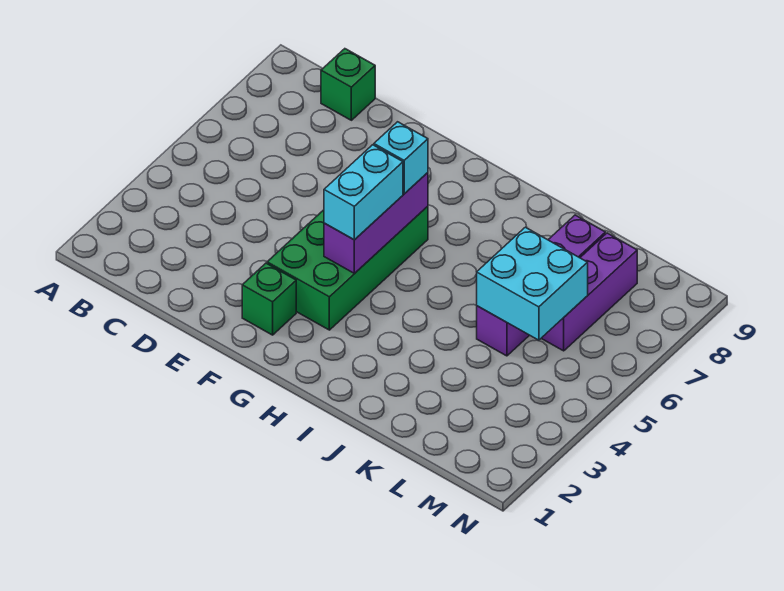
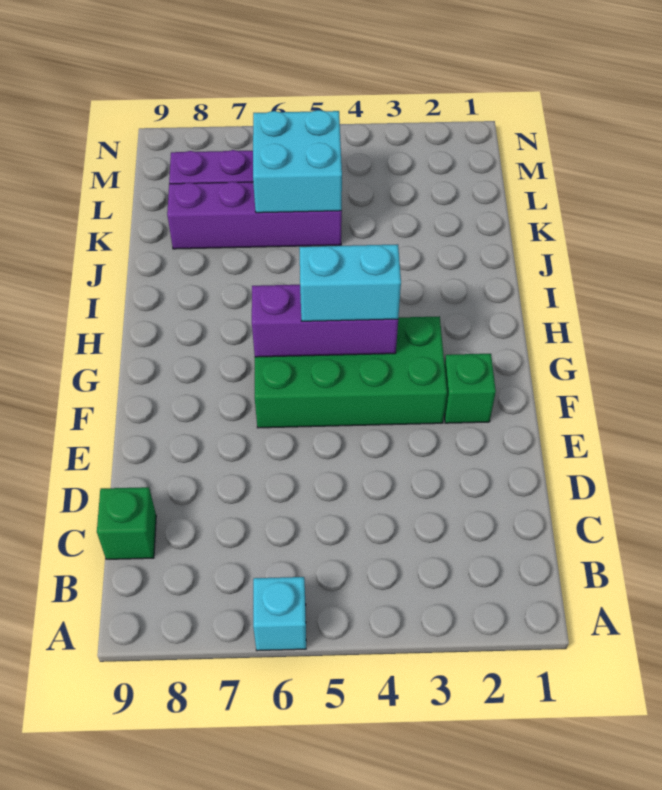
cyan brick G6 level 3 -> cyan brick A6 level 1

